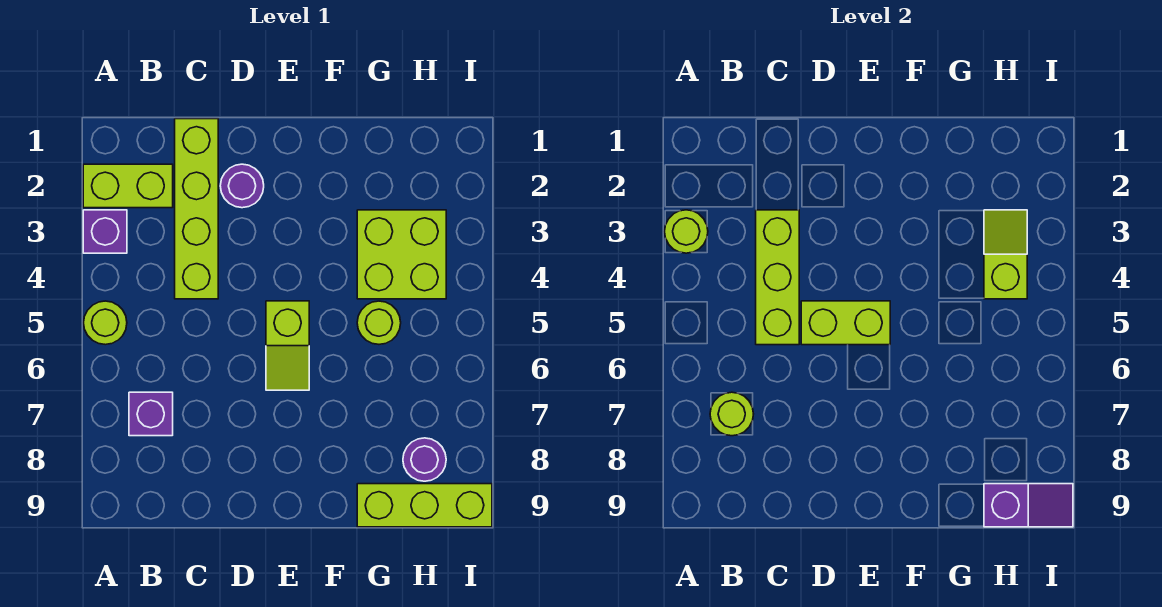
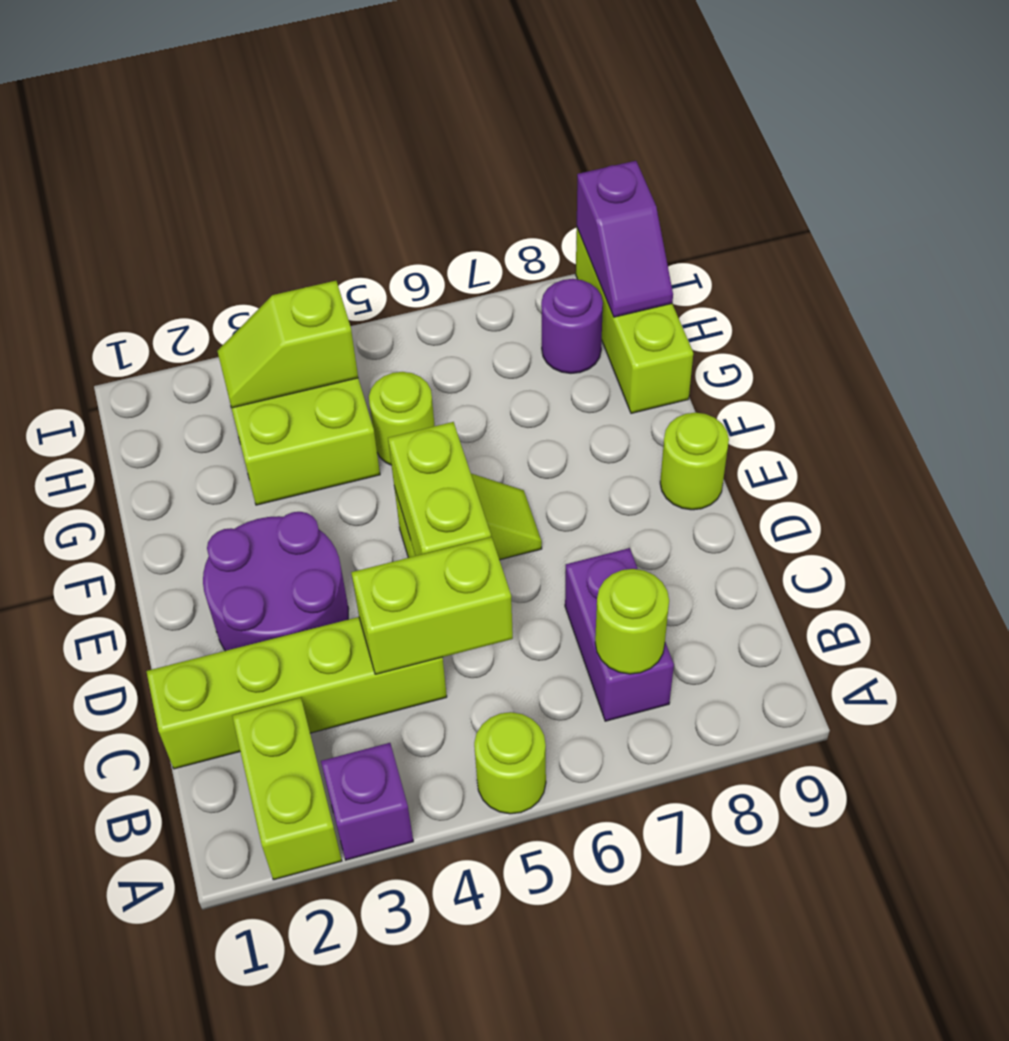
lime round brick A3 level 2 -> lime round brick E9 level 1
purple brick B7 level 1 -> purple brick B7:C7 level 1
lime brick C3:C5 level 2 -> lime brick C4:C5 level 2
purple round brick D2 level 1 -> purple round brick D2:E3 level 1
purple slope H9:I9 level 2 top H -> purple slope H9:I9 level 2 top I

